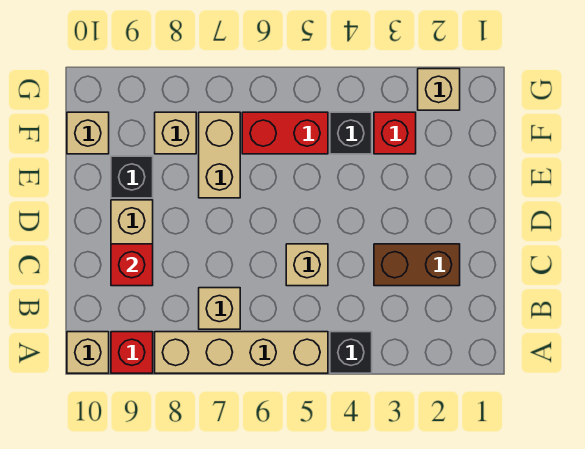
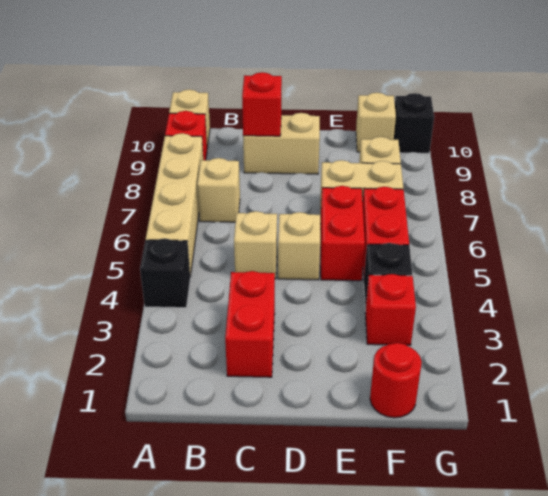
brown brick C2:C3 level 1 -> red brick C2:C3 level 1
none -> red brick E5:E6 level 1
black brick E9 level 1 -> black brick G10 level 1
none -> red round brick F1 level 1
tan brick G2 level 1 -> tan brick D5 level 1

